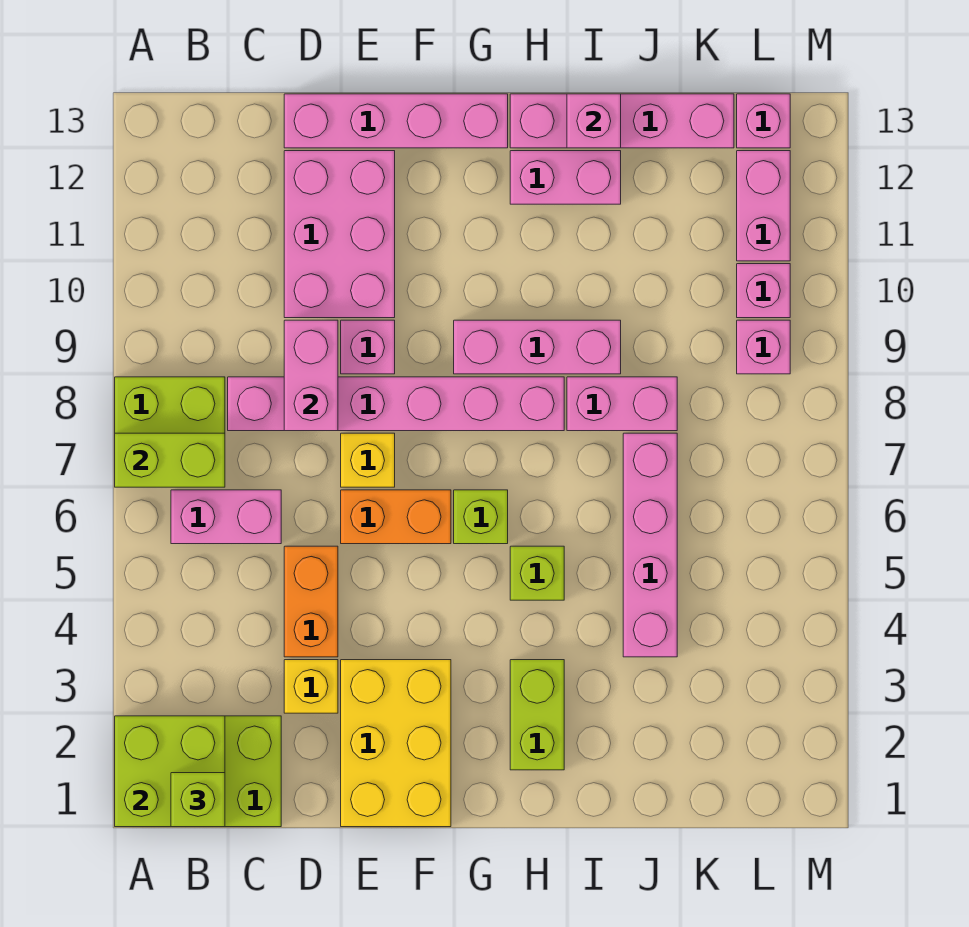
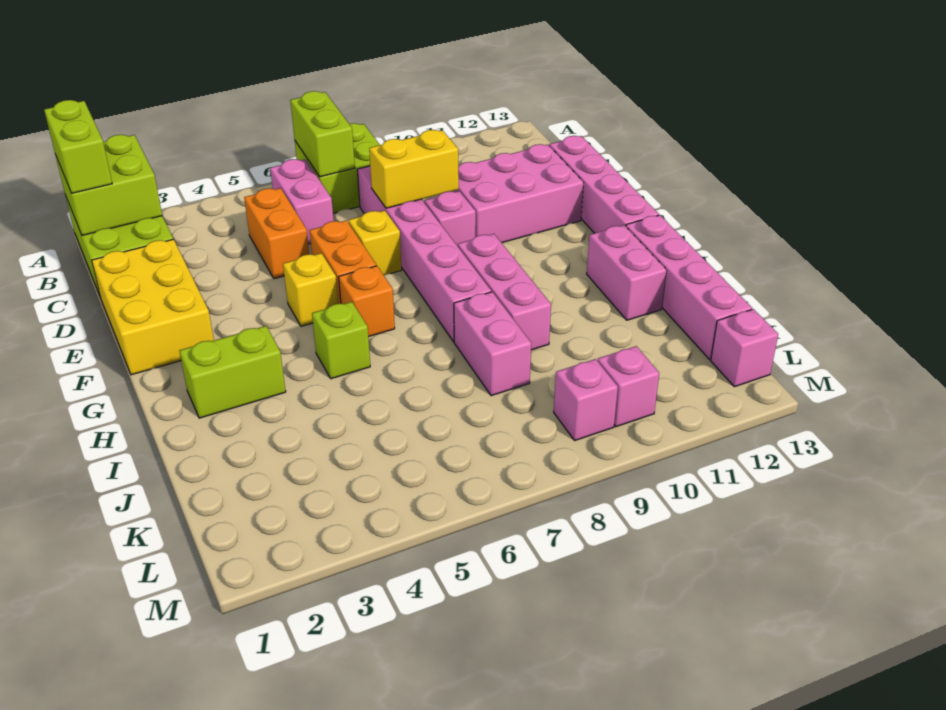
lime brick B1 level 3 -> lime brick A1:B1 level 3
yellow brick D3 level 1 -> yellow brick F5 level 1
orange brick D4:D5 level 1 -> orange brick C5:D5 level 1
pink brick D8:D9 level 2 -> yellow brick D8:D9 level 2
yellow brick E1:F3 level 1 -> yellow brick D1:F2 level 1
lime brick G6 level 1 -> orange brick G6 level 1
pink brick I13 level 2 -> none
pink brick J4:J7 level 1 -> none
pink brick L11:L12 level 1 -> none

